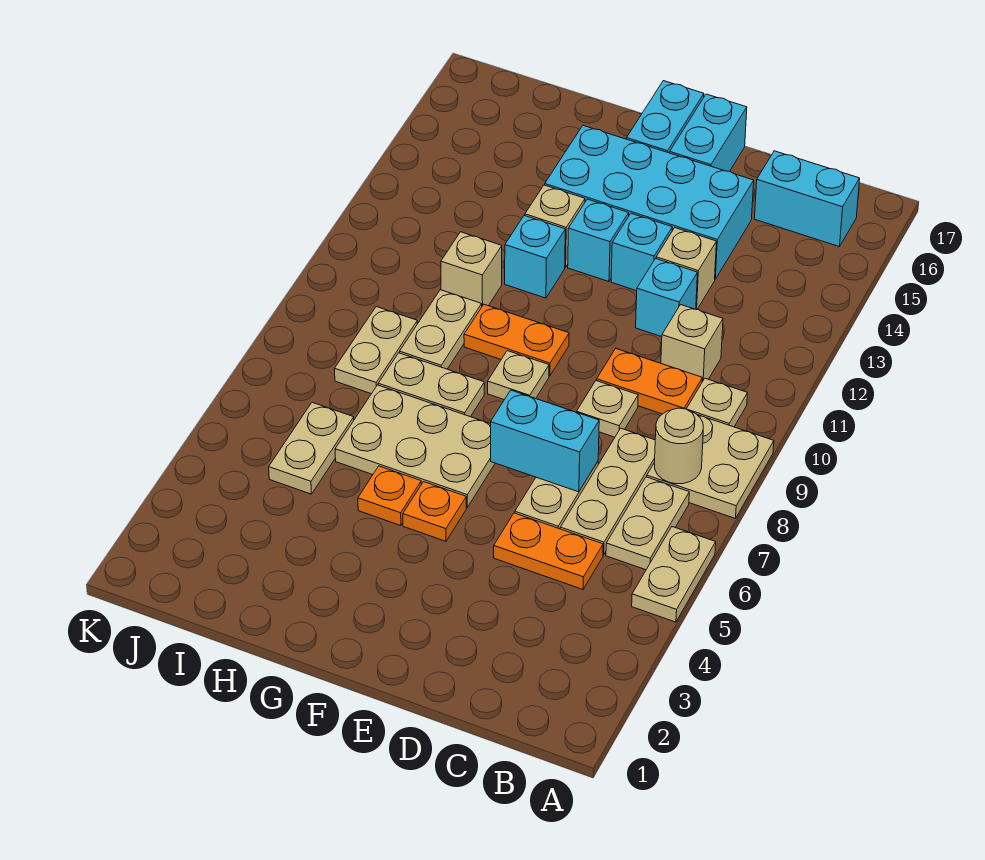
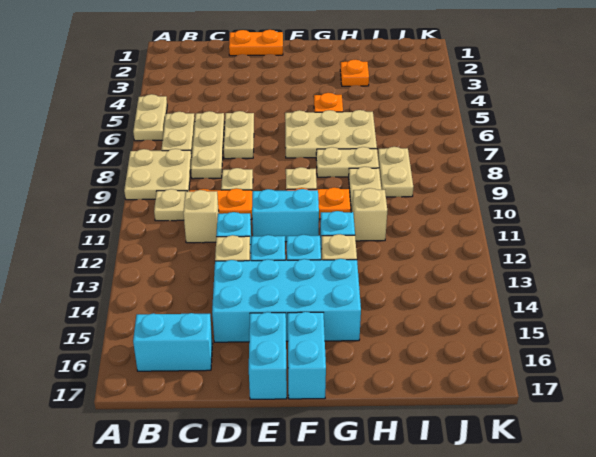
tan round brick B8 level 2 -> none
orange plate C5:D5 level 1 -> orange plate D1:E1 level 1
cyan brick D7:E7 level 2 -> cyan brick E11:F11 level 1
orange plate F5 level 1 -> orange plate H3 level 1
tan plate I5:I6 level 1 -> none

